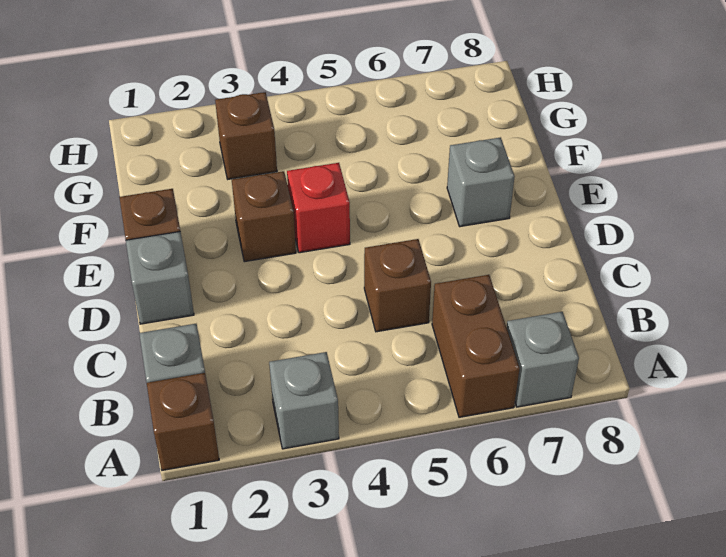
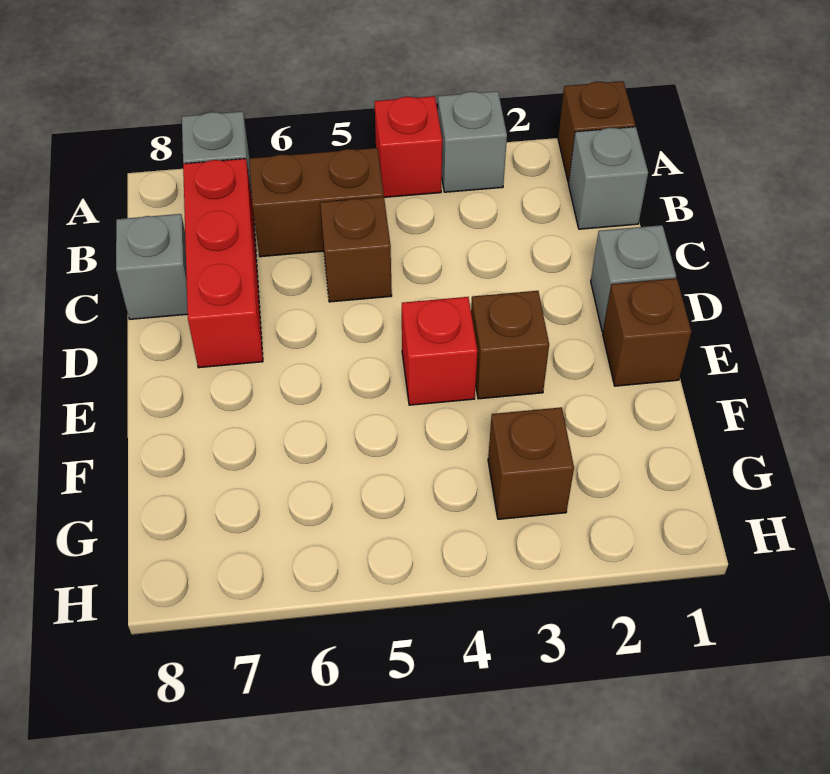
none -> red brick A4 level 1
brown brick A6:B6 level 1 -> brown brick B5:B6 level 1
none -> red brick B7:D7 level 1
grey brick E7 level 1 -> grey brick C8 level 1

